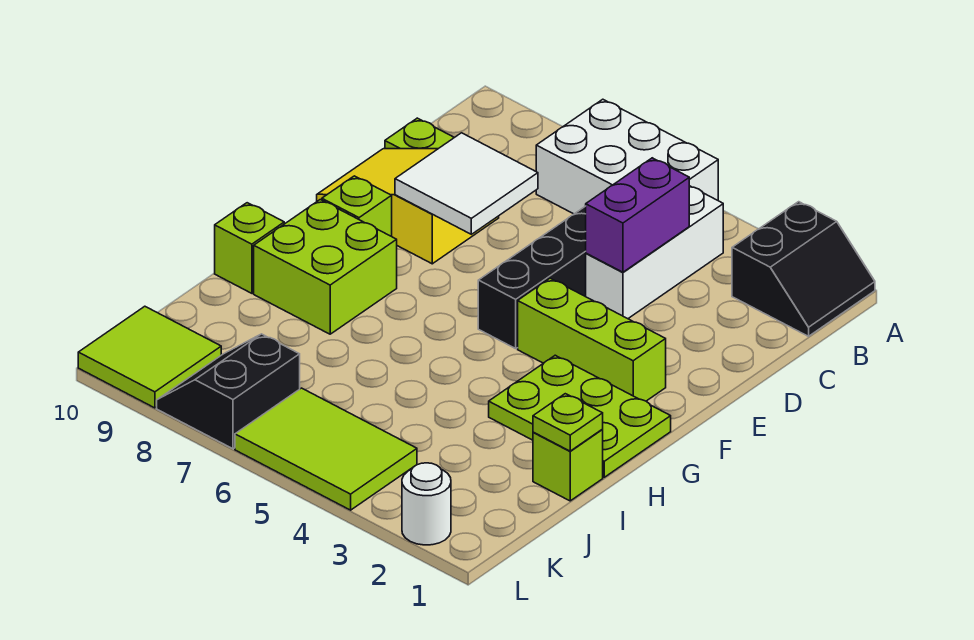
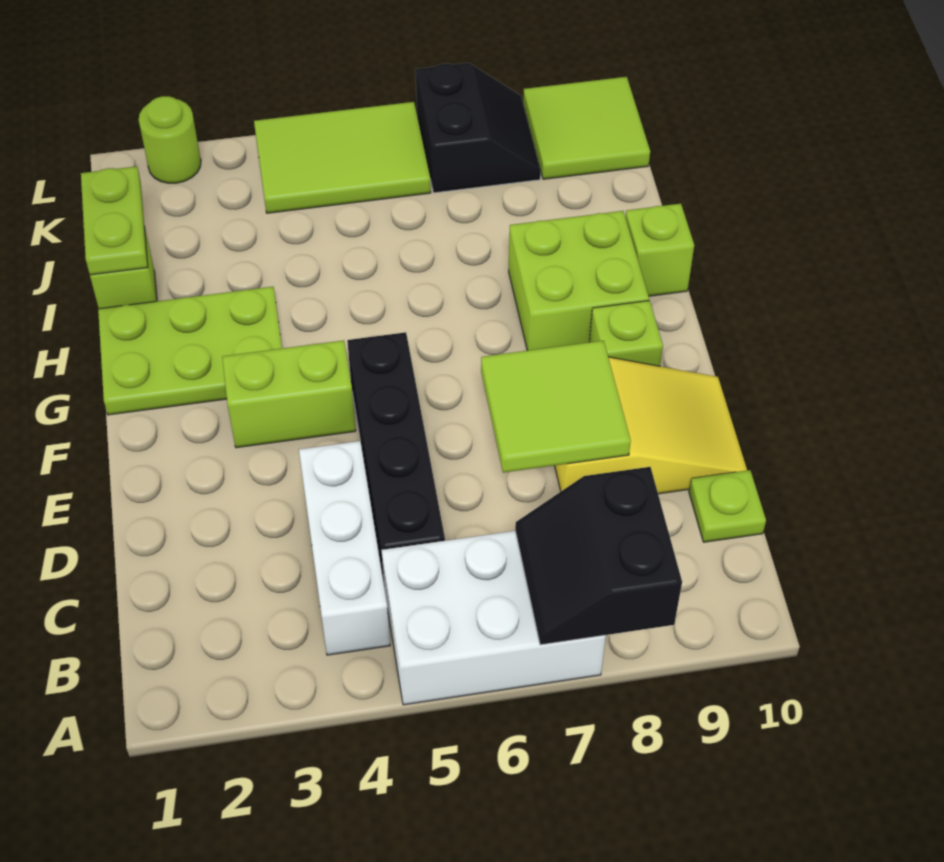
black slope A1:B2 level 1 top 2 -> black slope A7:B8 level 2 top 8
purple brick C4:D4 level 2 -> none
white tile D7:E8 level 2 -> lime tile D7:E8 level 2
lime brick F2:F4 level 1 -> lime brick F3:F4 level 1
lime plate I1 level 2 -> lime plate I1:J1 level 2
white round brick L2 level 1 -> lime round brick L2 level 1

